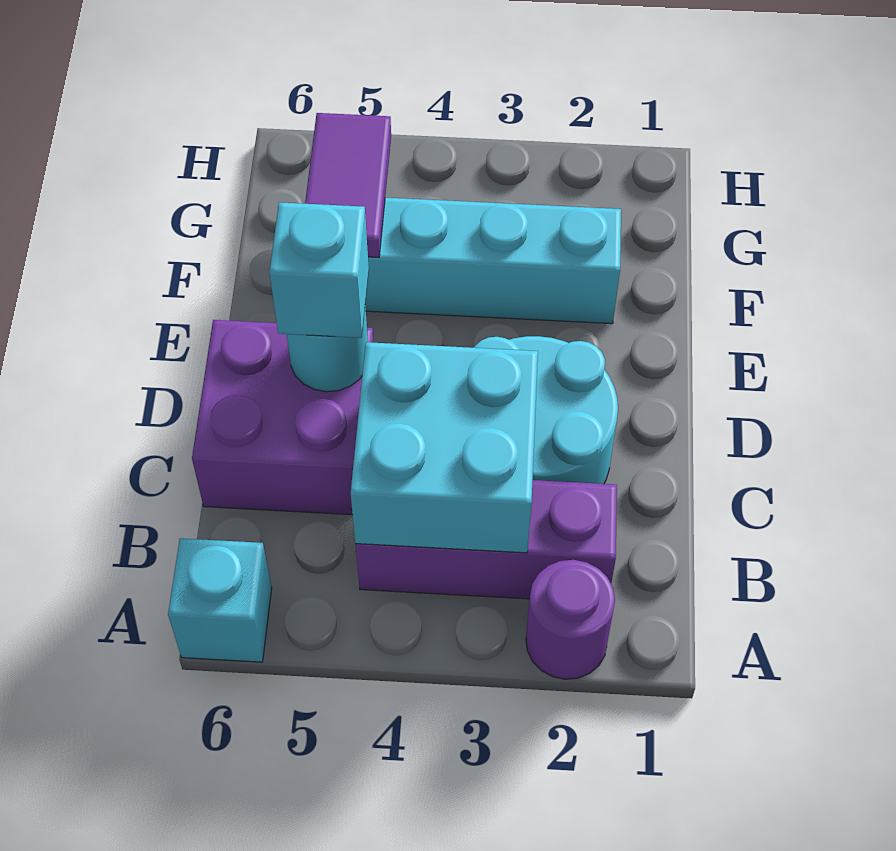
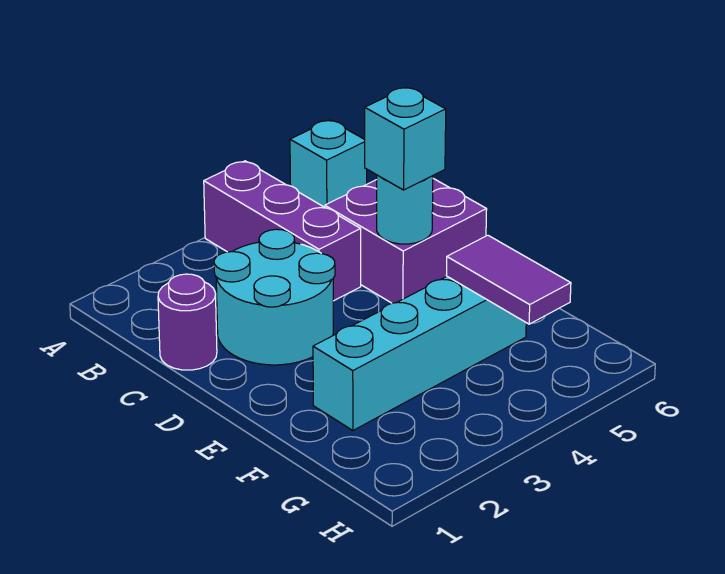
purple round brick A2 level 1 -> purple round brick C1 level 1
purple brick B2:B4 level 1 -> purple brick A4:C4 level 1
cyan brick B3:C4 level 2 -> none

